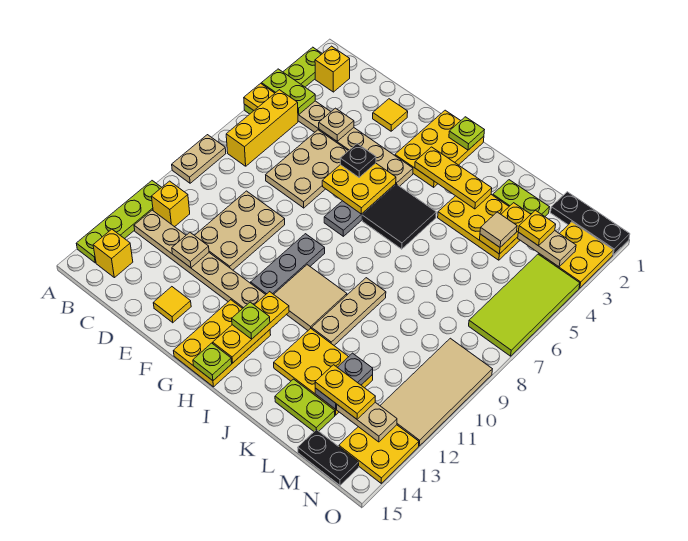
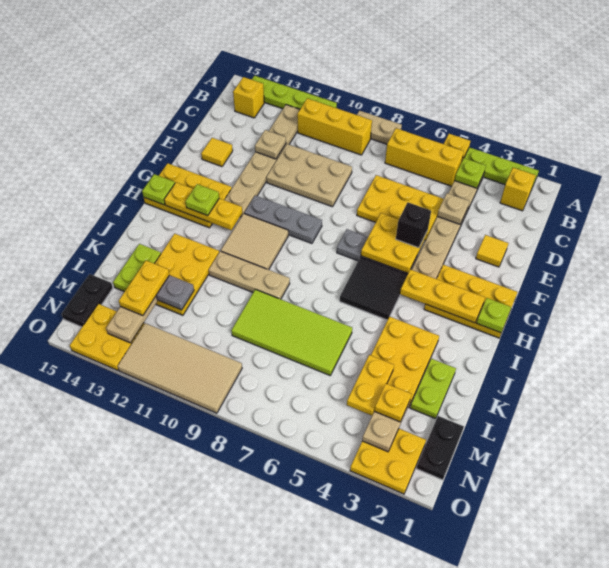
lime plate A4:B4 level 2 -> lime plate B4 level 2
yellow brick B11 level 1 -> yellow brick B9:B11 level 1
tan plate D5:E7 level 1 -> yellow plate D5:E7 level 1
black plate F5 level 3 -> black brick F5 level 3
yellow plate H3:J3 level 2 -> yellow plate H2:H4 level 2
yellow plate L3:L4 level 2 -> yellow plate L4:M4 level 2
tan tile L4 level 3 -> none
black plate M1:O1 level 1 -> black plate M1:N1 level 1
lime tile N4:O7 level 1 -> lime tile K6:L9 level 1

